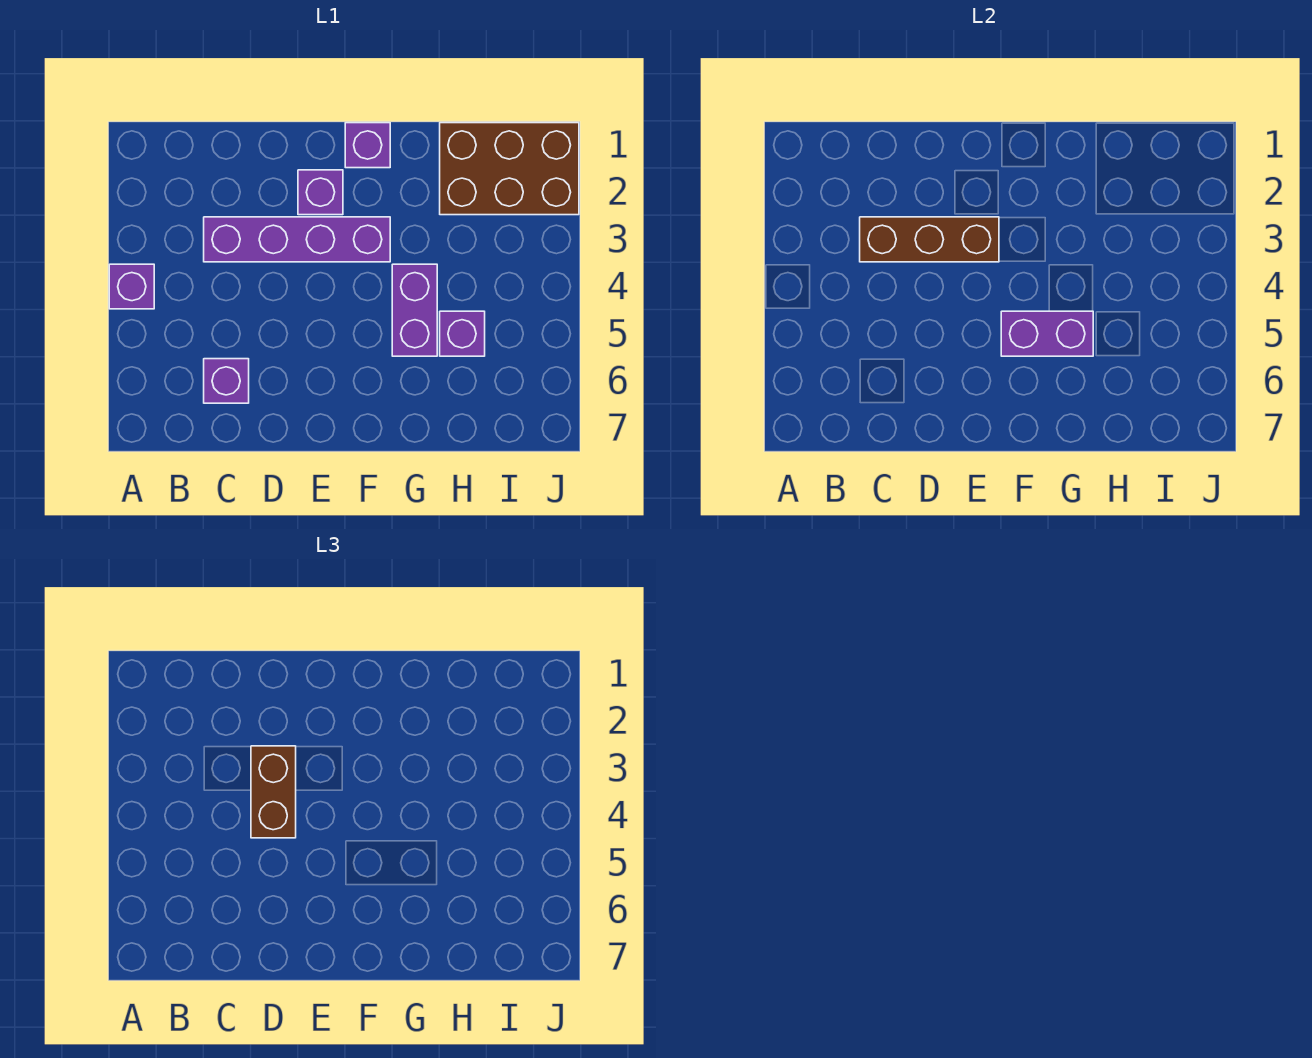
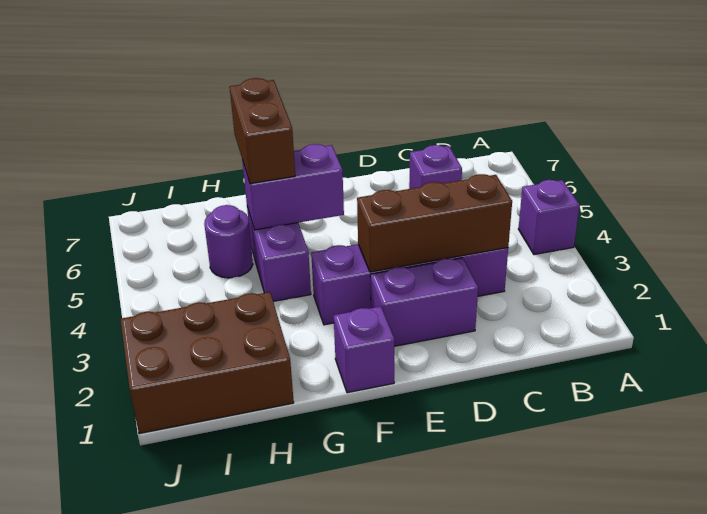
brown brick D3:D4 level 3 -> brown brick G5:G6 level 3
purple brick E2 level 1 -> purple brick D2:E2 level 1
purple brick H5 level 1 -> purple round brick H5 level 1

